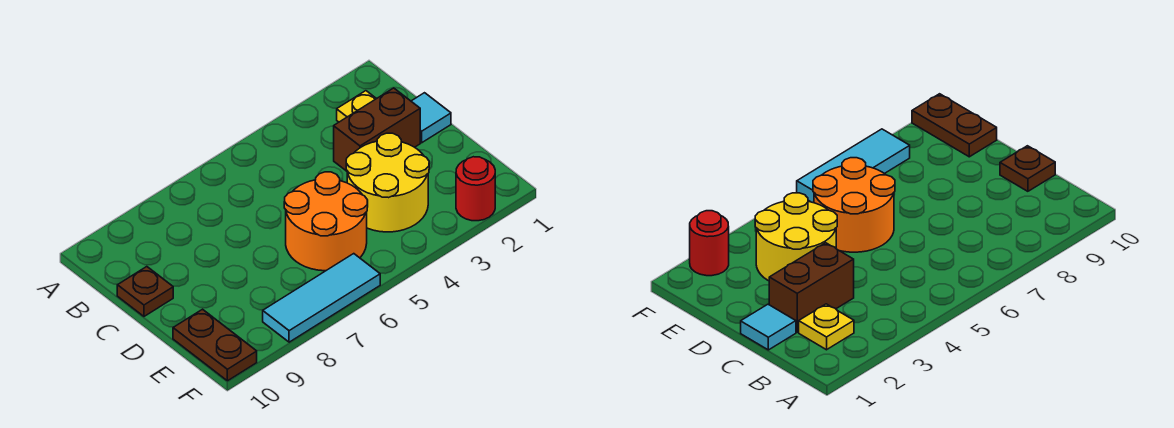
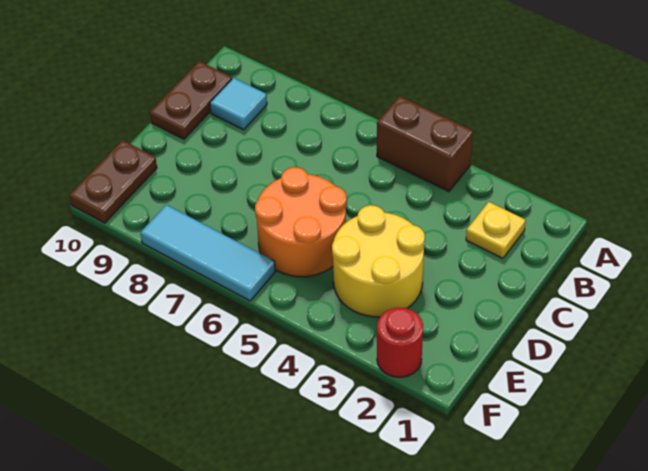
cyan tile C1 level 1 -> cyan tile B9 level 1
brown brick C2:C3 level 1 -> brown brick A4:A5 level 1
brown plate C10 level 1 -> brown plate B10:C10 level 1

